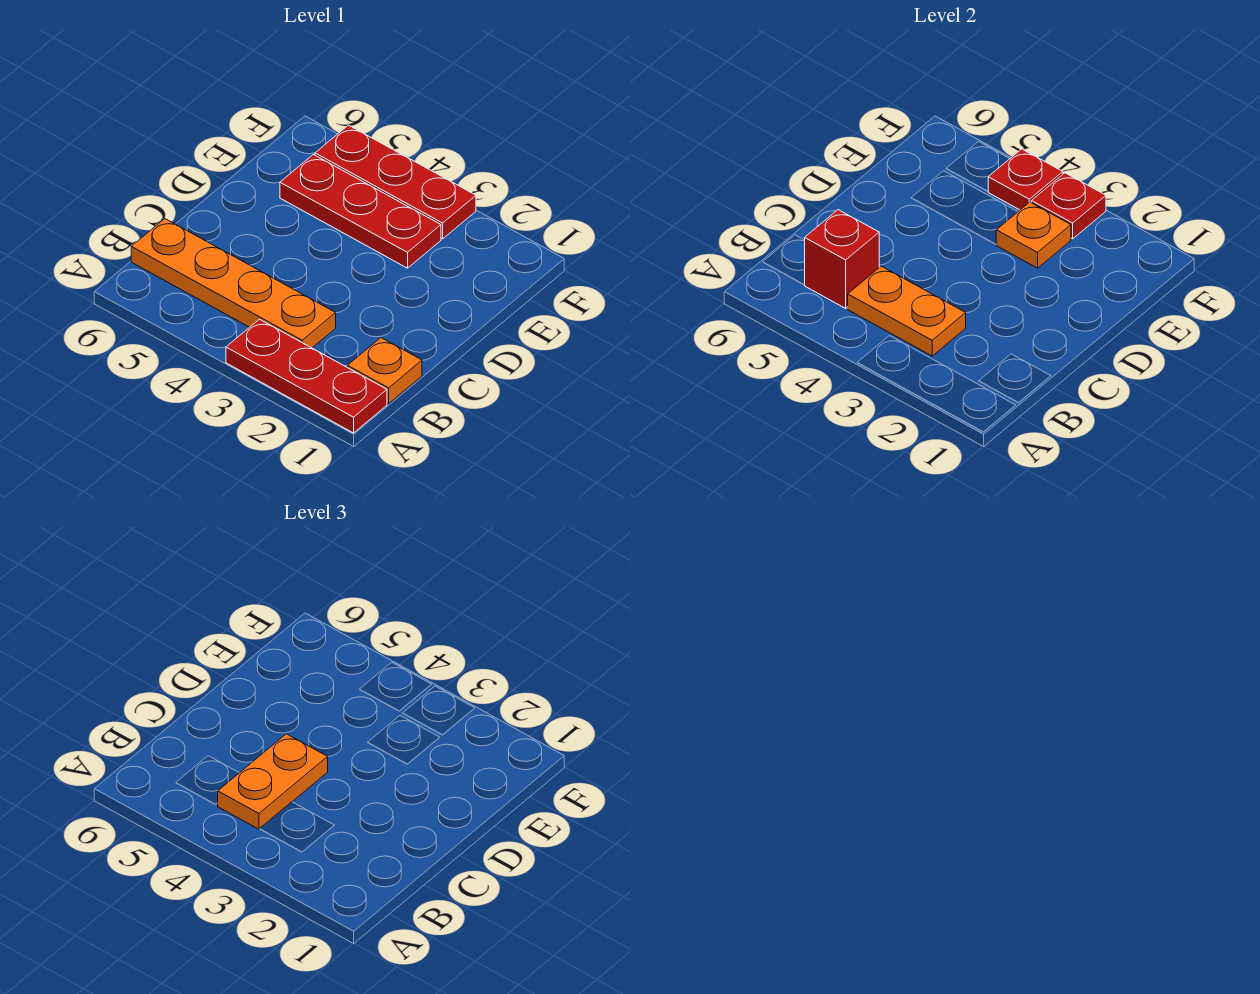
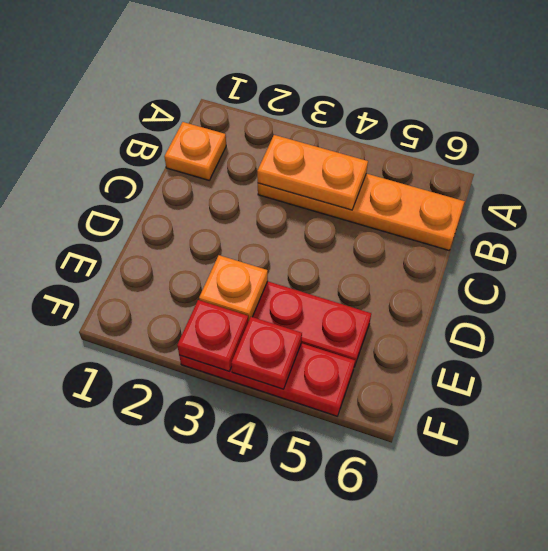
red plate A1:A3 level 1 -> none
orange plate B4:C4 level 3 -> none
red brick B5 level 2 -> none

